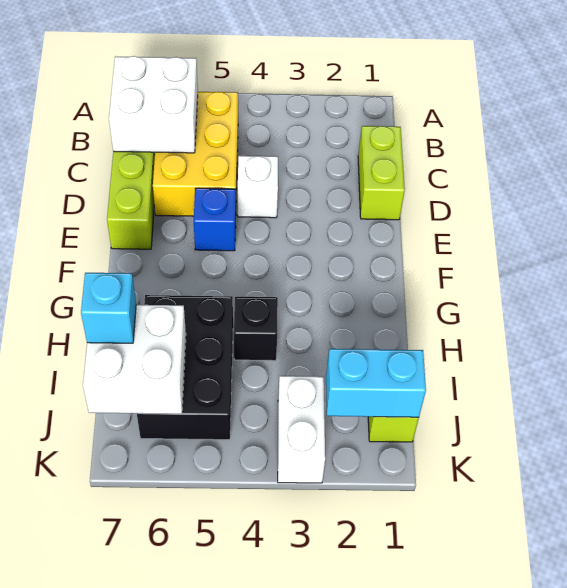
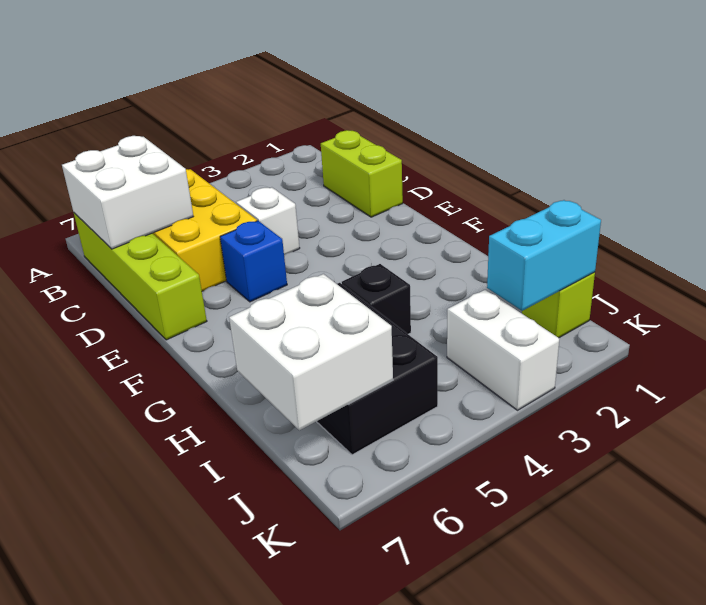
cyan brick I7 level 3 -> none

